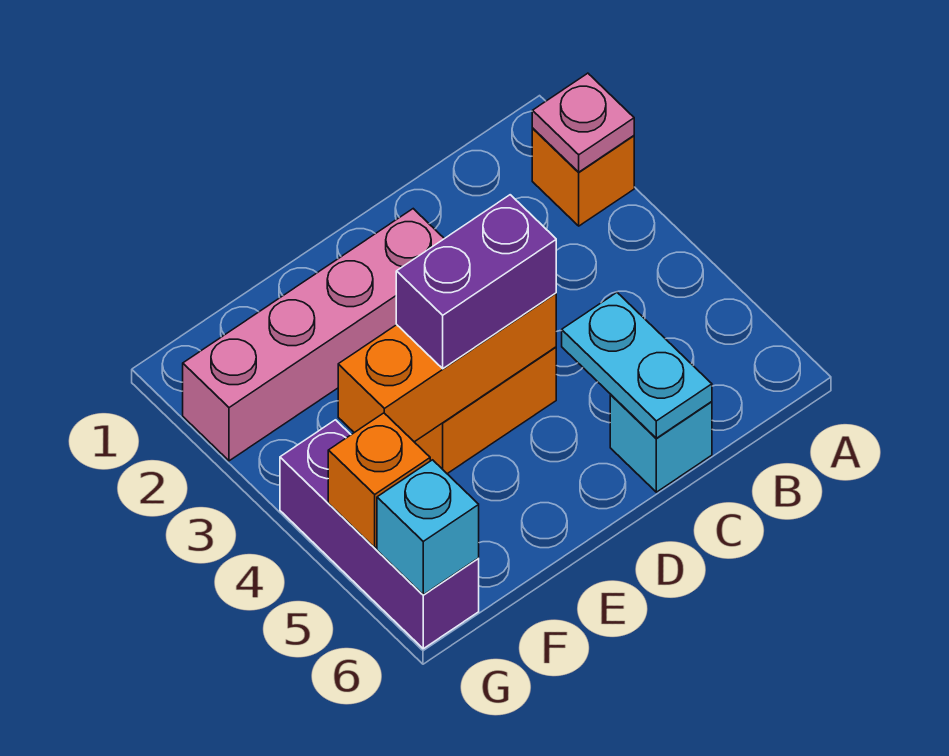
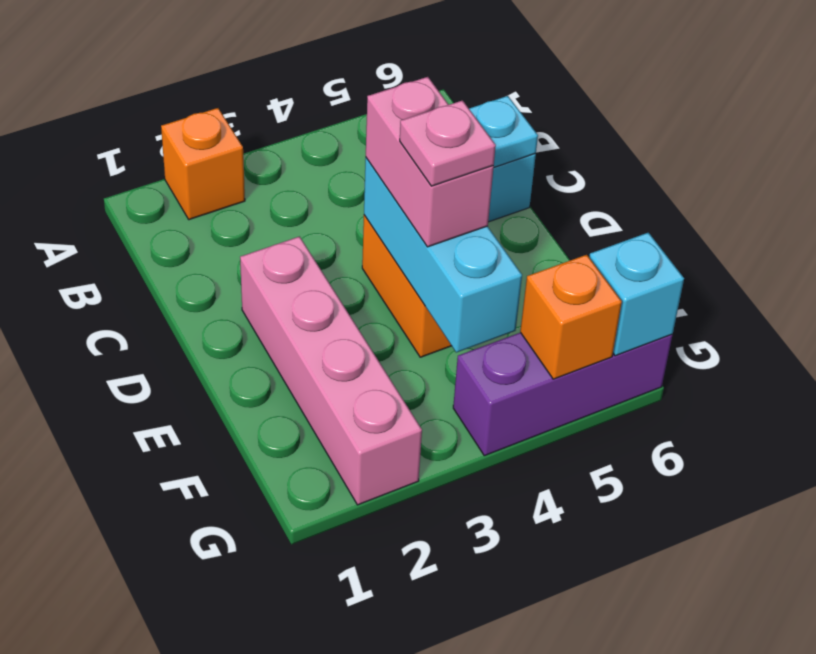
pink plate A2 level 2 -> pink plate E4 level 4
orange brick D4:F4 level 2 -> cyan brick D4:F4 level 2
purple brick D4:E4 level 3 -> pink brick D4:E4 level 3

